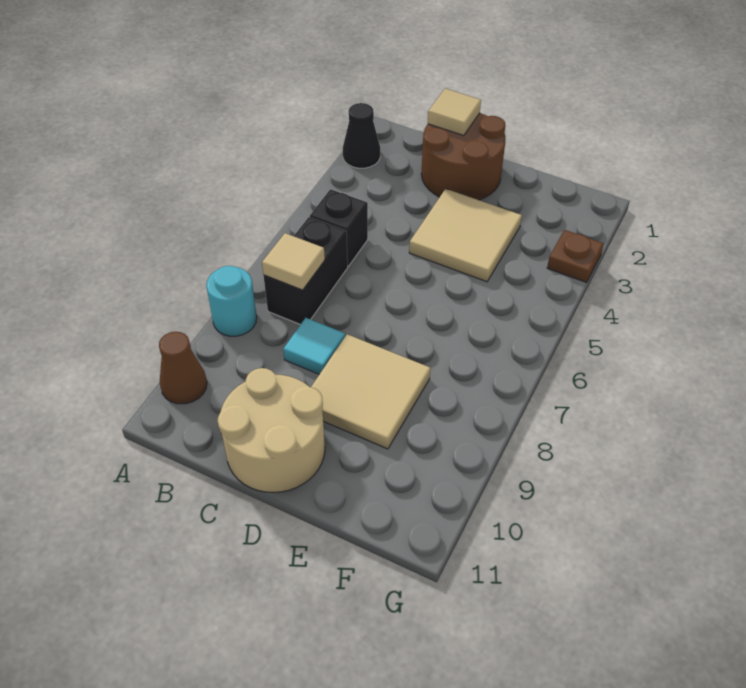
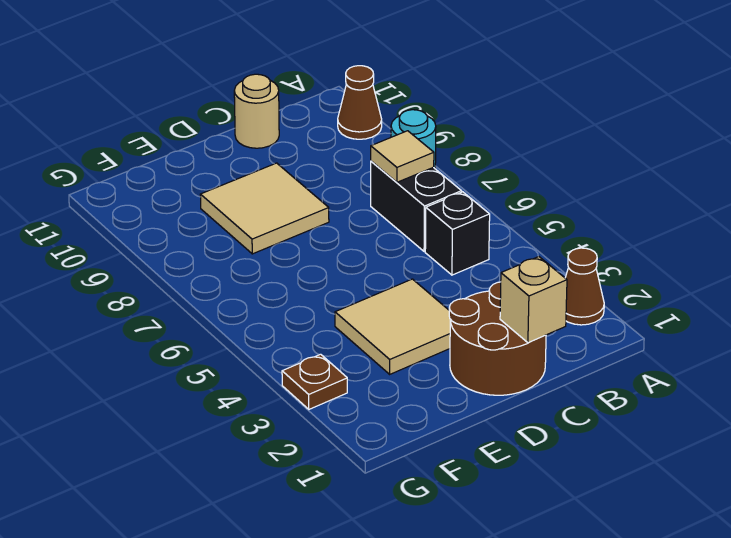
black cone A2 level 1 -> brown cone A2 level 1
tan tile C1 level 2 -> tan brick C1 level 2
cyan tile C8 level 1 -> none
tan round brick C10:D11 level 1 -> tan round brick C11 level 1

